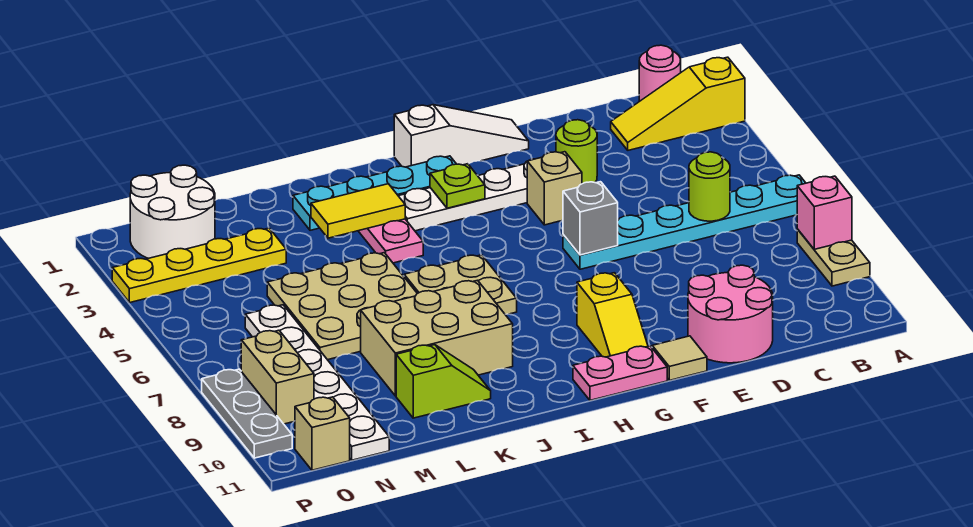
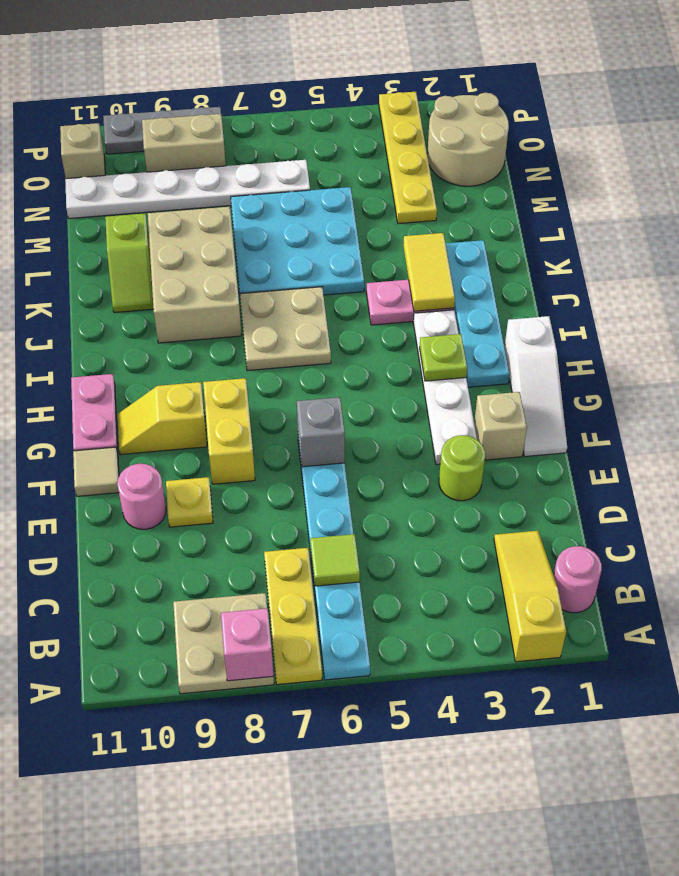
none -> yellow plate A7:C7 level 1
tan plate A8:A9 level 1 -> tan plate A8:B9 level 1
lime round brick C6 level 2 -> lime tile C6 level 2
pink round brick D10:E11 level 1 -> pink round brick E10 level 1
none -> yellow plate E9 level 1
tan brick F4 level 1 -> tan brick F2 level 1
none -> yellow brick F8:G8 level 1
tan plate K5:M7 level 1 -> cyan plate K5:M7 level 1
white round brick N1:O2 level 1 -> tan round brick N1:O2 level 1

